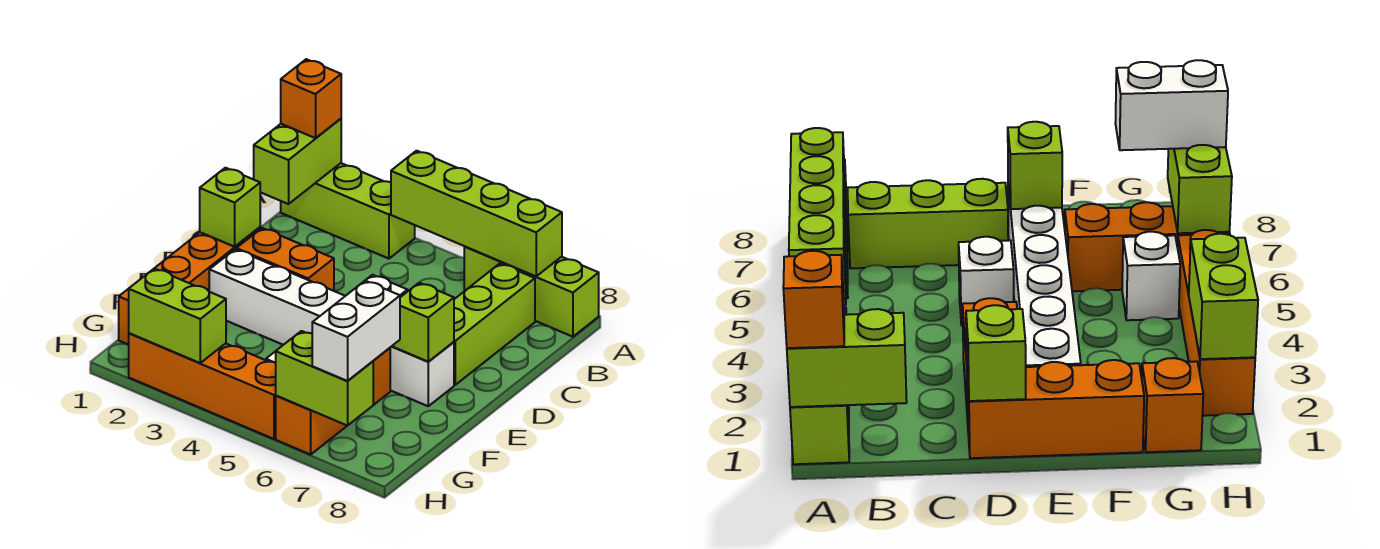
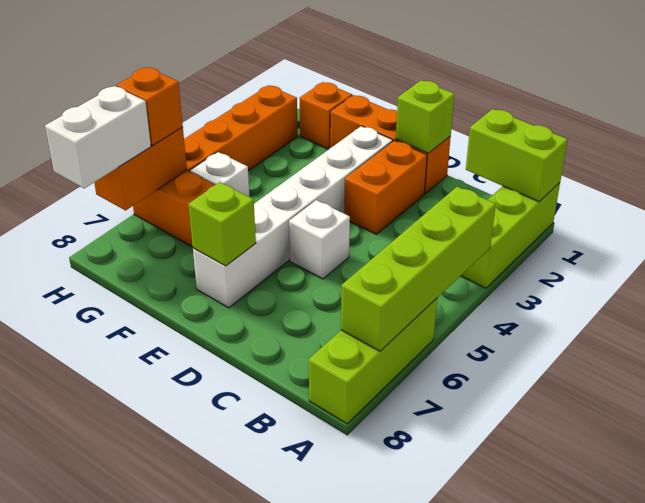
orange brick A1 level 3 -> orange brick H6 level 3
lime brick B7:D7 level 1 -> none
white brick G7:H7 level 3 -> white brick H7:H8 level 3
lime brick H2:H3 level 2 -> none
lime brick H6:H7 level 2 -> orange brick H6:H7 level 2

